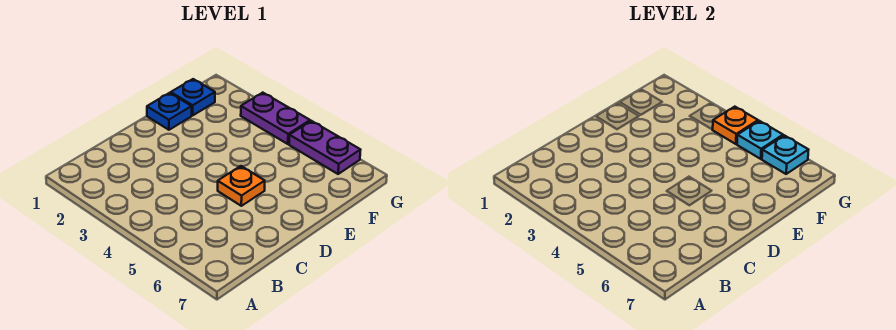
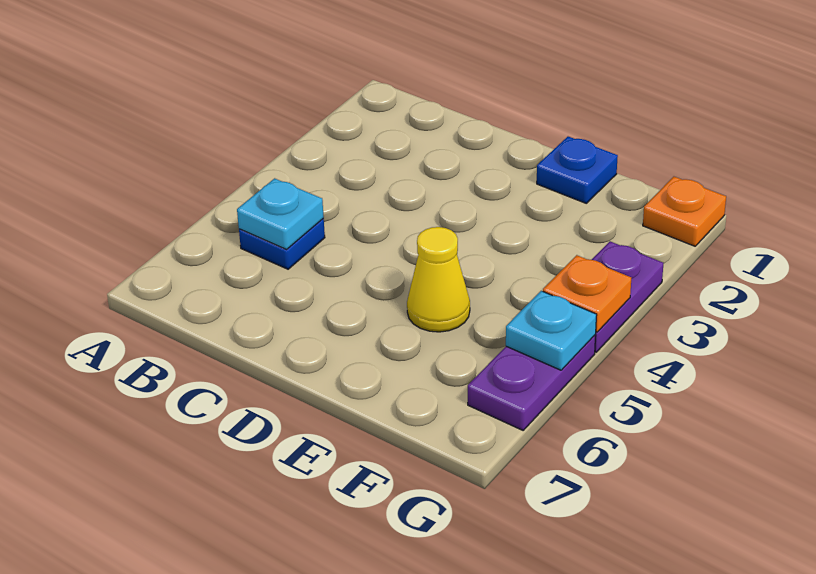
orange plate D5 level 1 -> orange plate G1 level 1
none -> yellow cone E5 level 1
blue plate F1 level 1 -> blue plate B5 level 1
cyan plate G6 level 2 -> cyan plate B5 level 2

